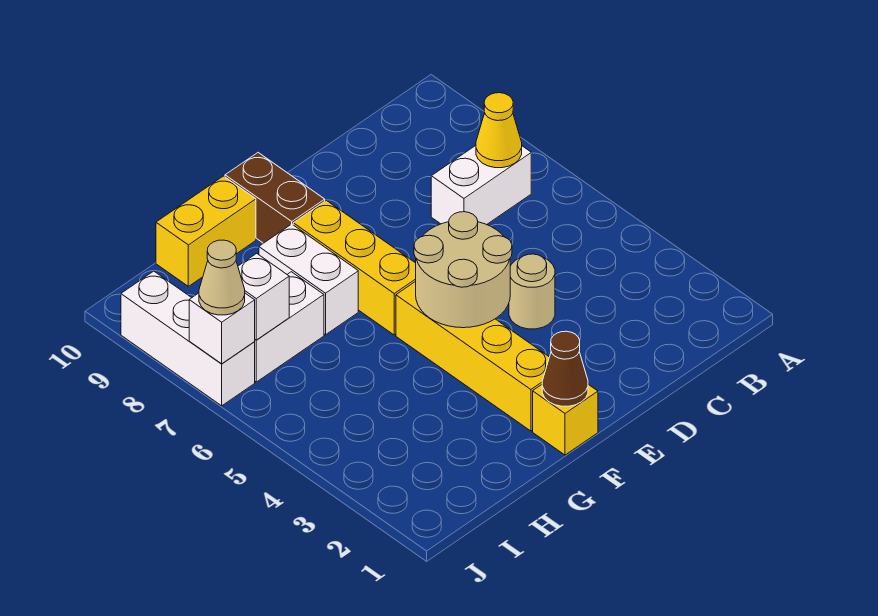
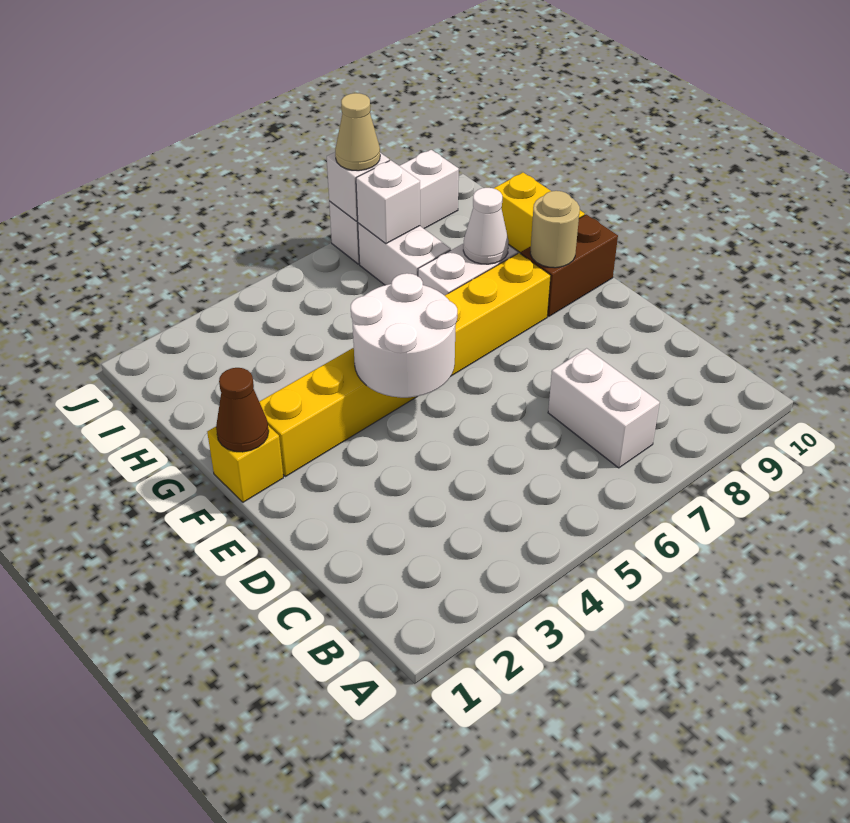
yellow cone B7 level 2 -> none
tan round brick D4 level 1 -> tan round brick F9 level 2
tan round brick E4:F5 level 2 -> white round brick E4:F5 level 2
none -> white cone G8 level 2

